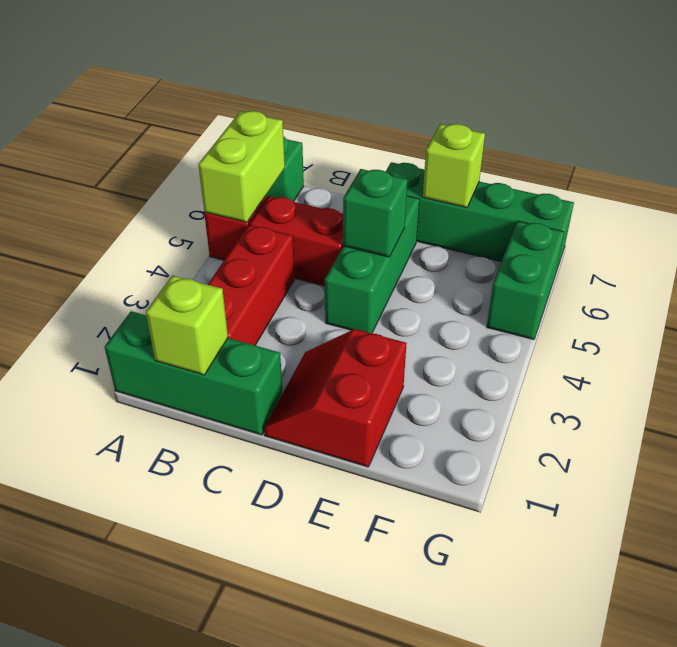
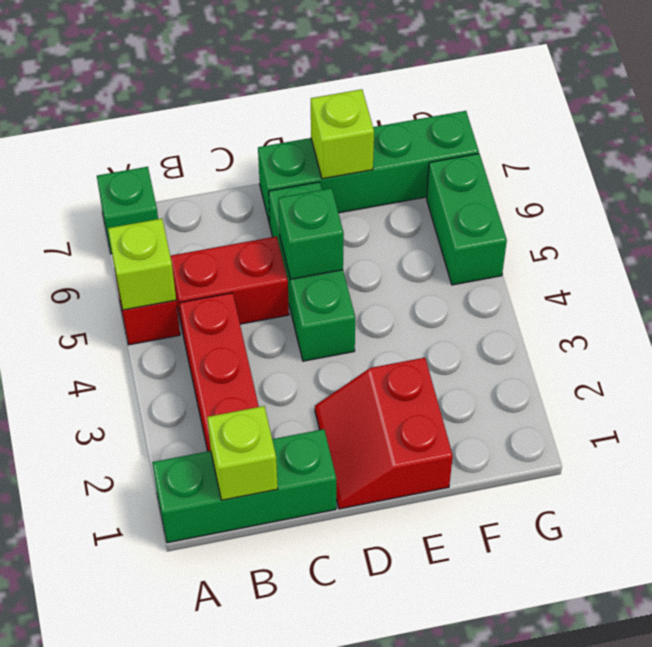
lime brick A5:A6 level 2 -> lime brick A5 level 2

